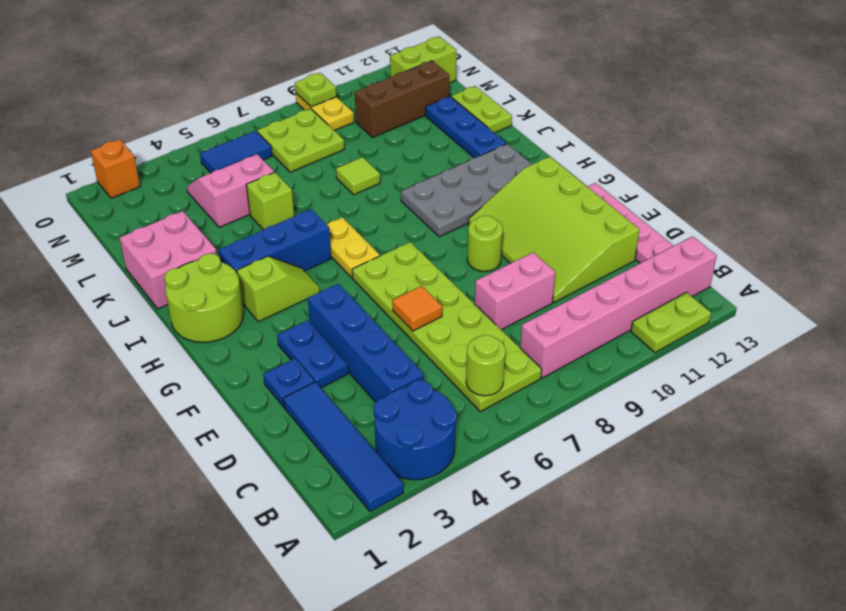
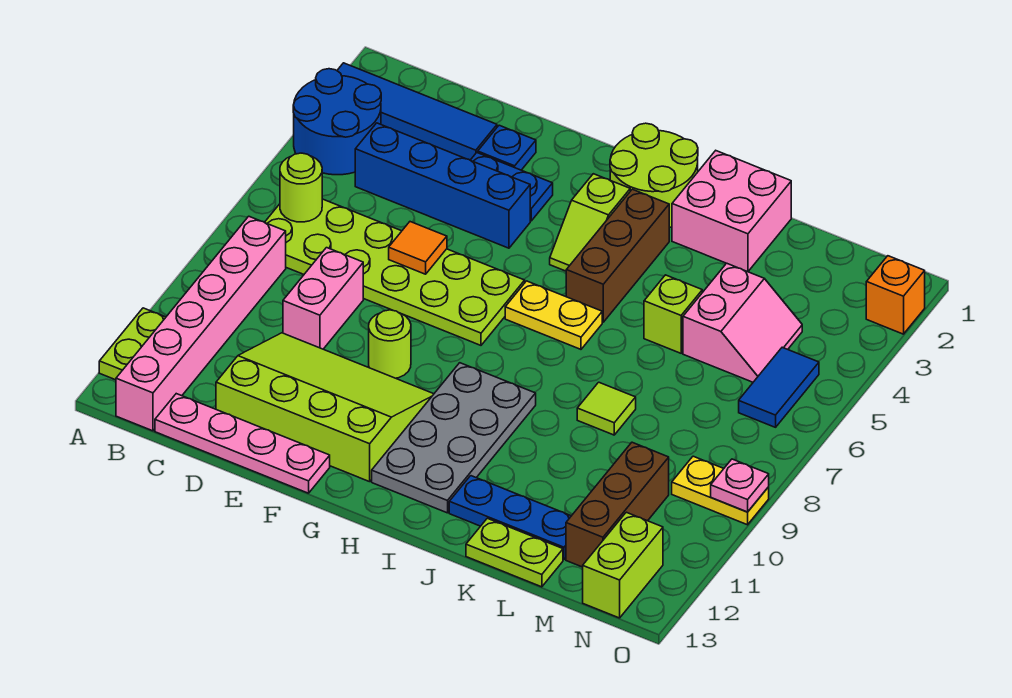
blue brick I3:I5 level 1 -> brown brick I3:I5 level 1
lime plate M7:N8 level 1 -> none
lime plate O9 level 2 -> pink plate O9 level 2

